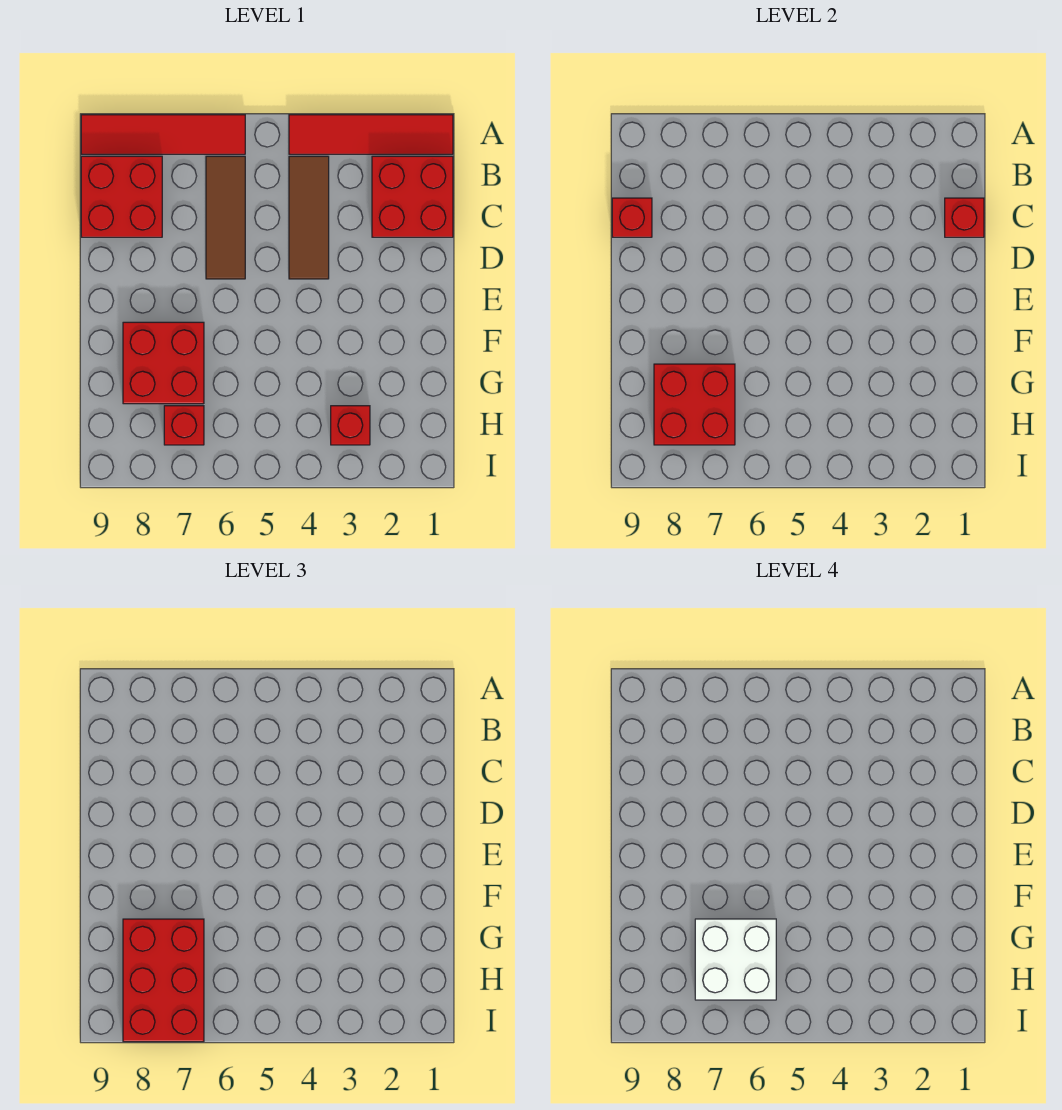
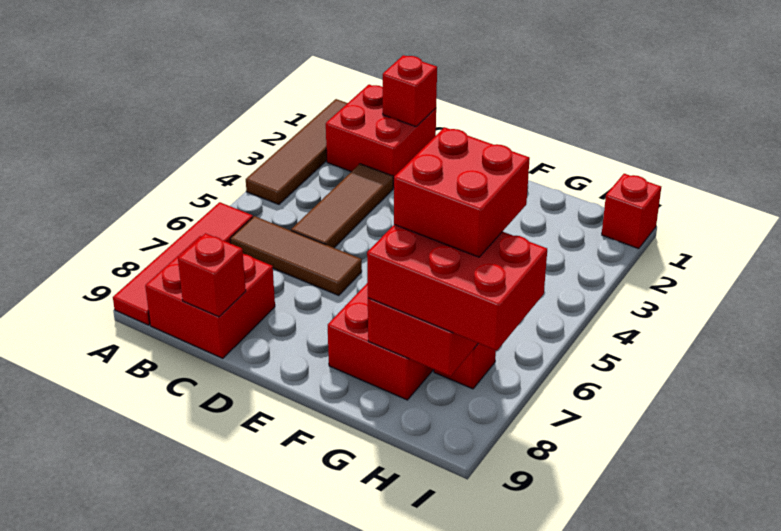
red tile A1:A4 level 1 -> brown tile A1:A4 level 1
brown tile B4:D4 level 1 -> brown tile C3:C5 level 1
white brick G6:H7 level 4 -> red brick G6:H7 level 4
red brick H3 level 1 -> red brick I1 level 1

